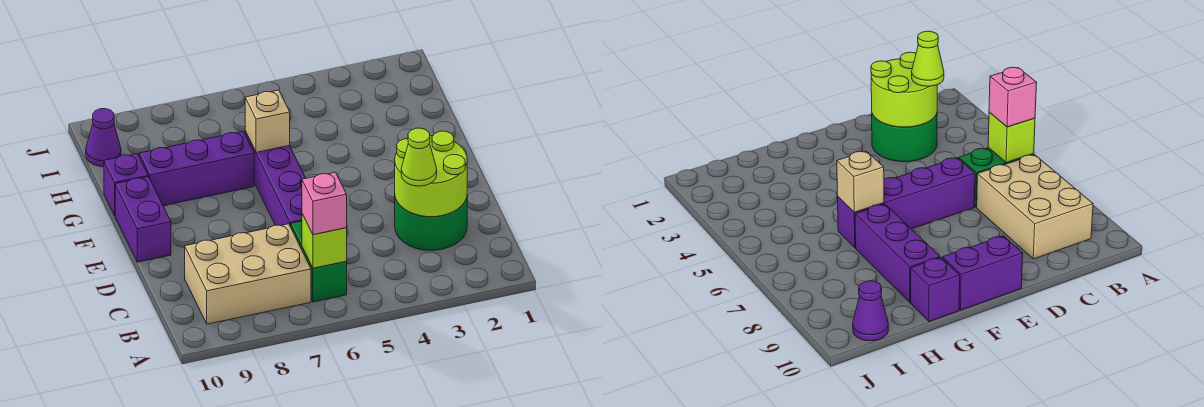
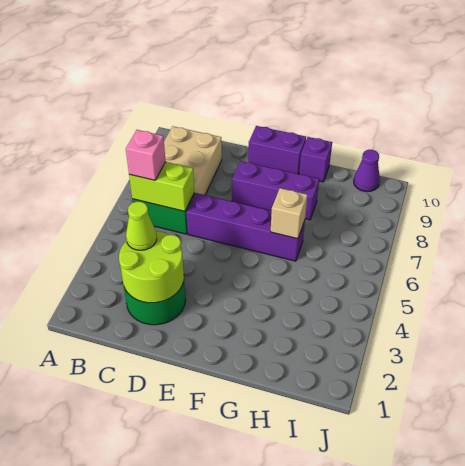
lime brick B6 level 2 -> lime brick B6:C6 level 2
purple brick G7:G9 level 1 -> purple brick E8:G8 level 1

